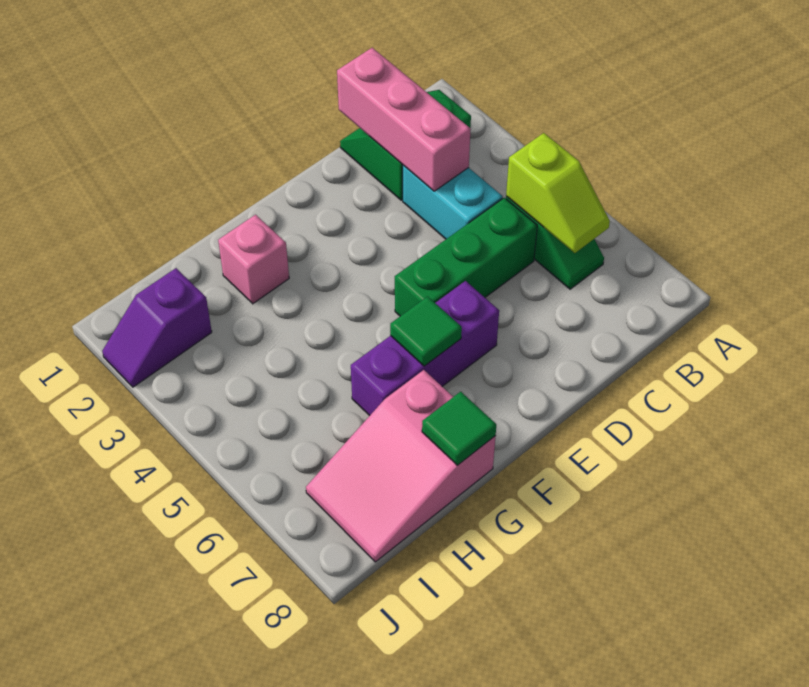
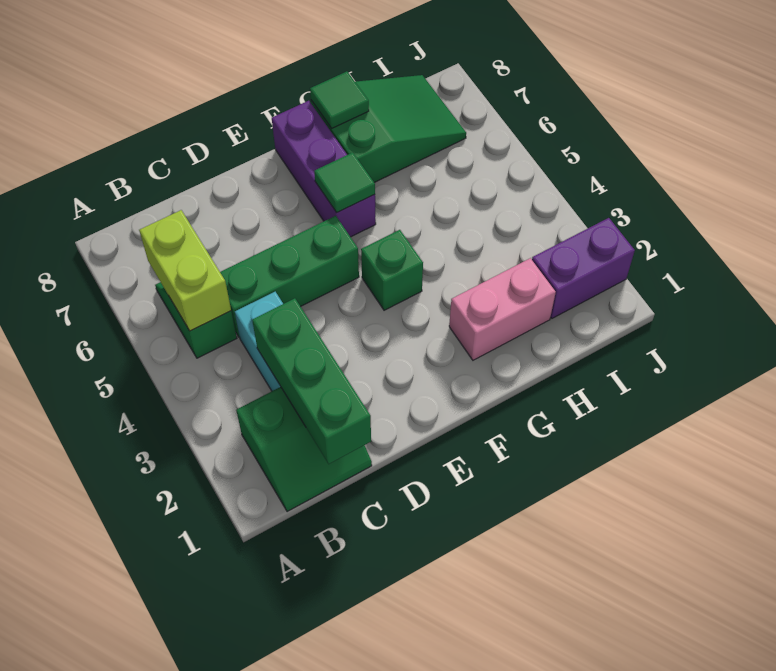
lime slope B5:B6 level 2 top 5 -> lime brick B5:B6 level 2
pink brick C1:C3 level 2 -> green brick C1:C3 level 2
purple brick E6:G6 level 1 -> purple brick F6:F8 level 1
none -> green brick F4 level 1
pink brick G2 level 1 -> pink brick G2:H2 level 1
pink slope G7:I8 level 1 top G -> green slope G7:I8 level 1 top G
purple slope I2:J2 level 1 top I -> purple brick I2:J2 level 1

